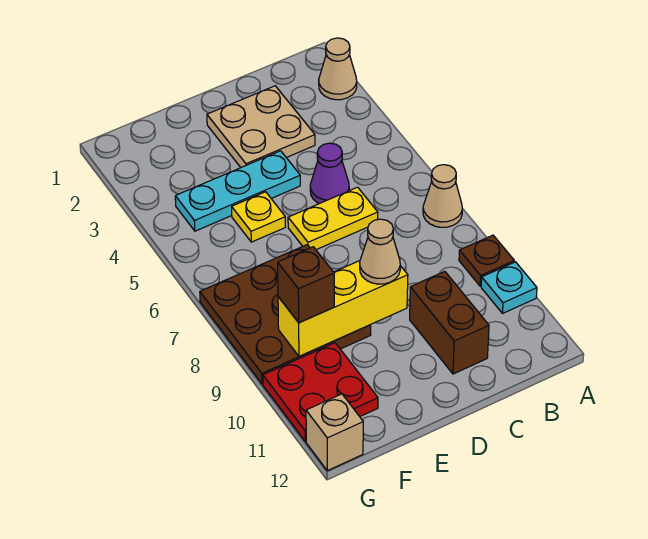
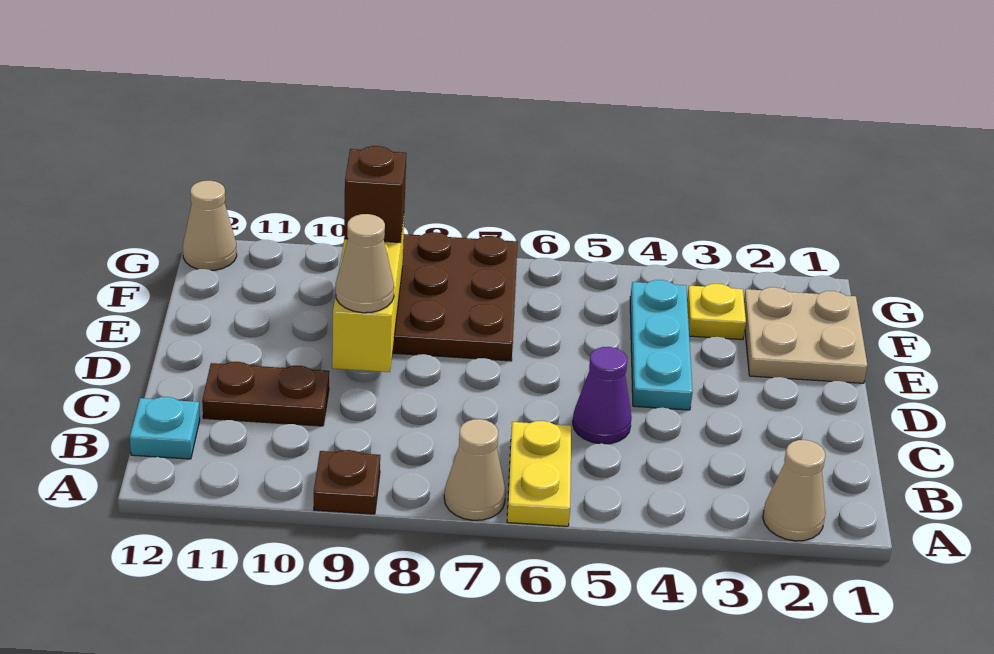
cyan plate A10 level 1 -> cyan plate B12 level 1
tan plate C2:D3 level 1 -> tan plate E1:F2 level 1
yellow plate C6:D6 level 1 -> yellow plate A6:B6 level 1
brown brick C10:C11 level 1 -> brown plate C10:C11 level 1
yellow plate E5 level 1 -> yellow plate F3 level 1
red plate F10:G11 level 1 -> none
tan brick G12 level 1 -> tan cone G12 level 1

